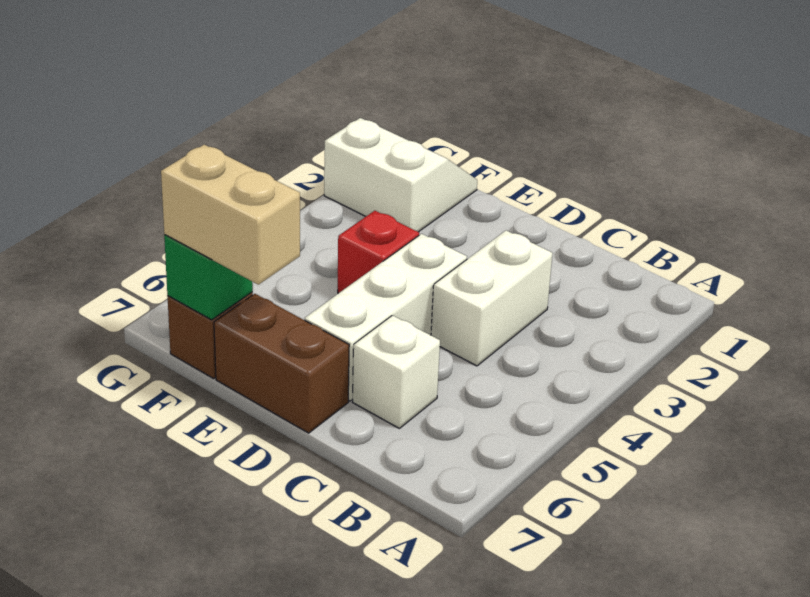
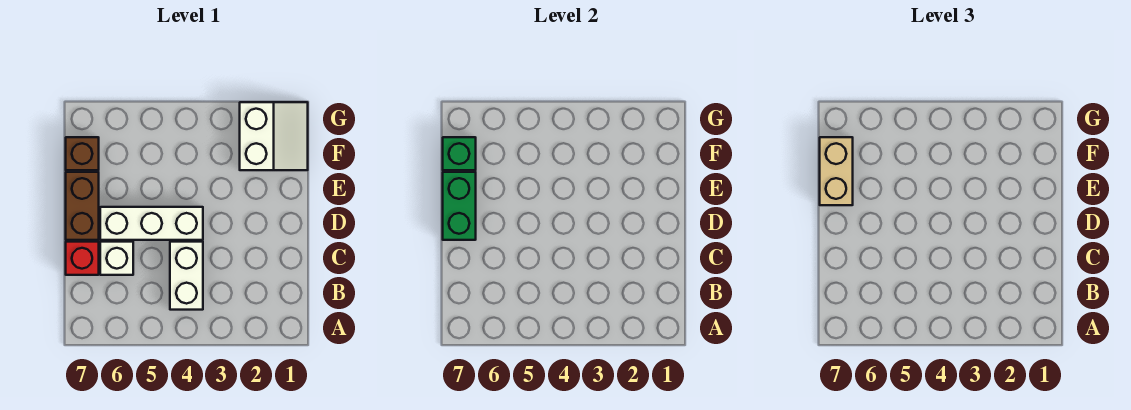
white brick C3:C4 level 1 -> white brick B4:C4 level 1
none -> green brick D7:E7 level 2
red brick E4 level 1 -> red brick C7 level 1

